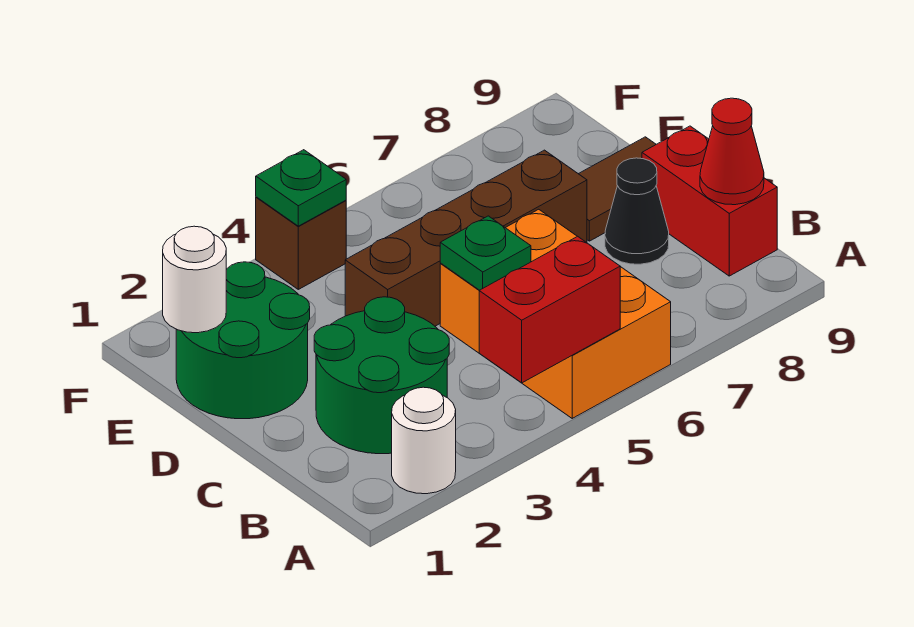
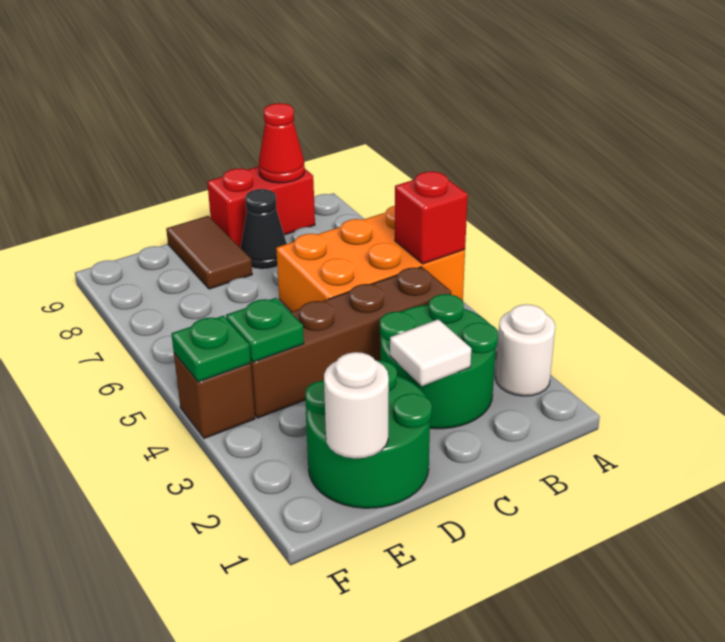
red brick A4:A5 level 2 -> red brick A5 level 2
none -> white tile C2 level 2
green plate C5 level 2 -> green plate E4 level 2
brown brick D4:D7 level 1 -> brown brick B4:E4 level 1

